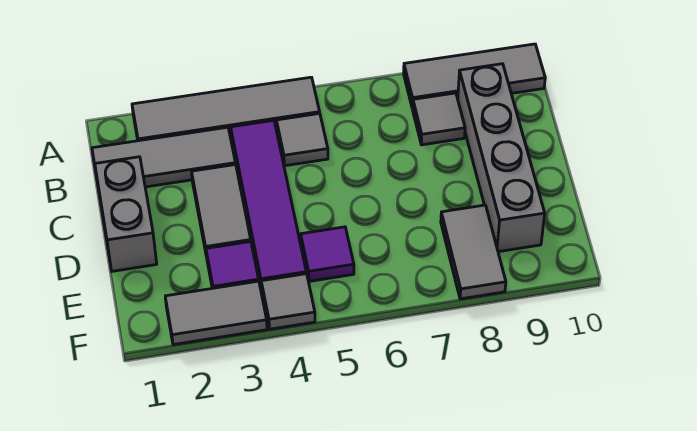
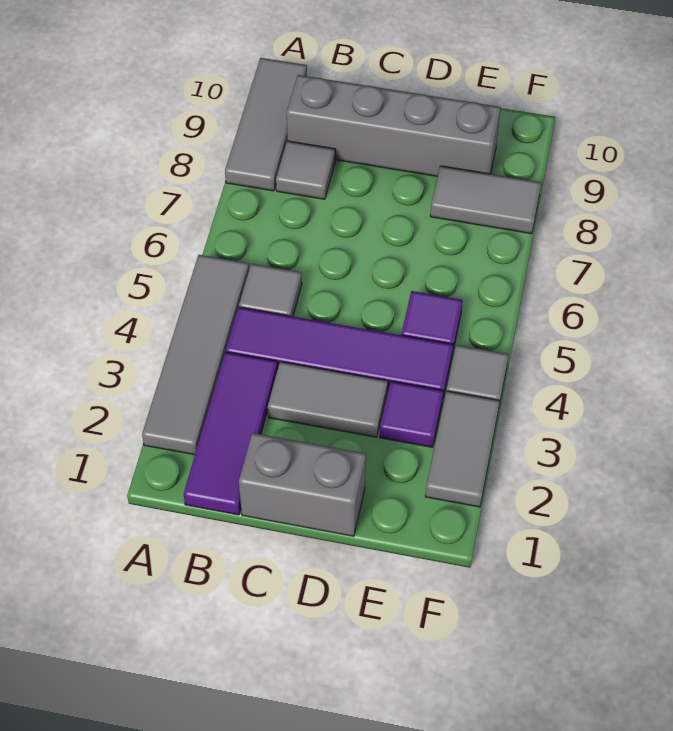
grey tile B1:B3 level 1 -> purple tile B1:B3 level 1

